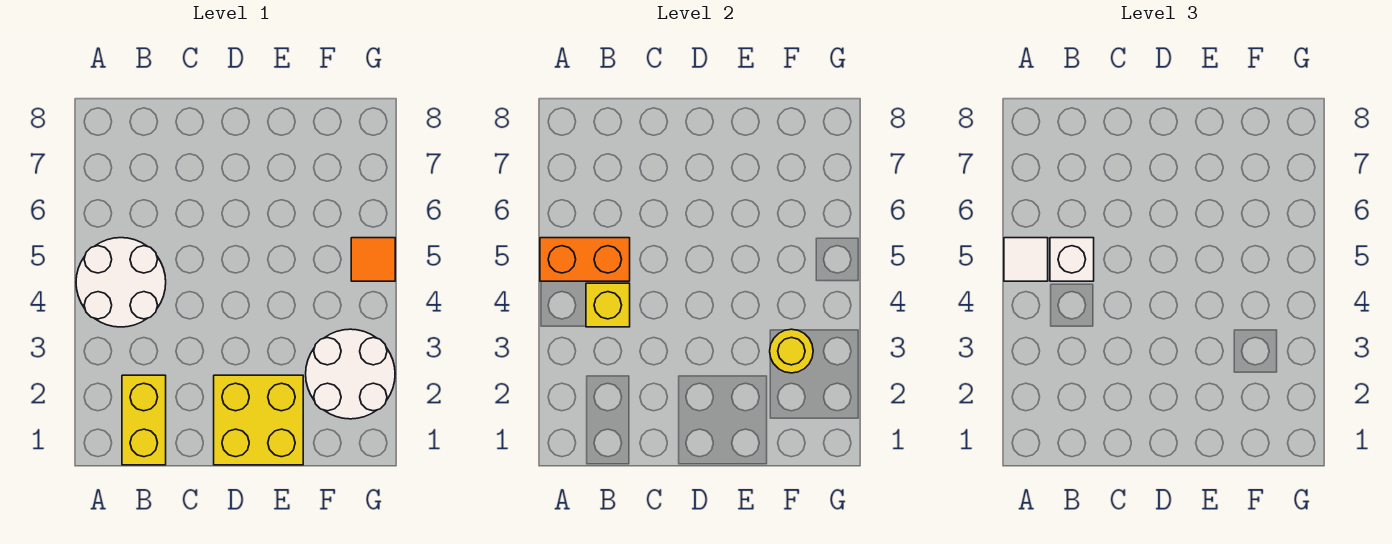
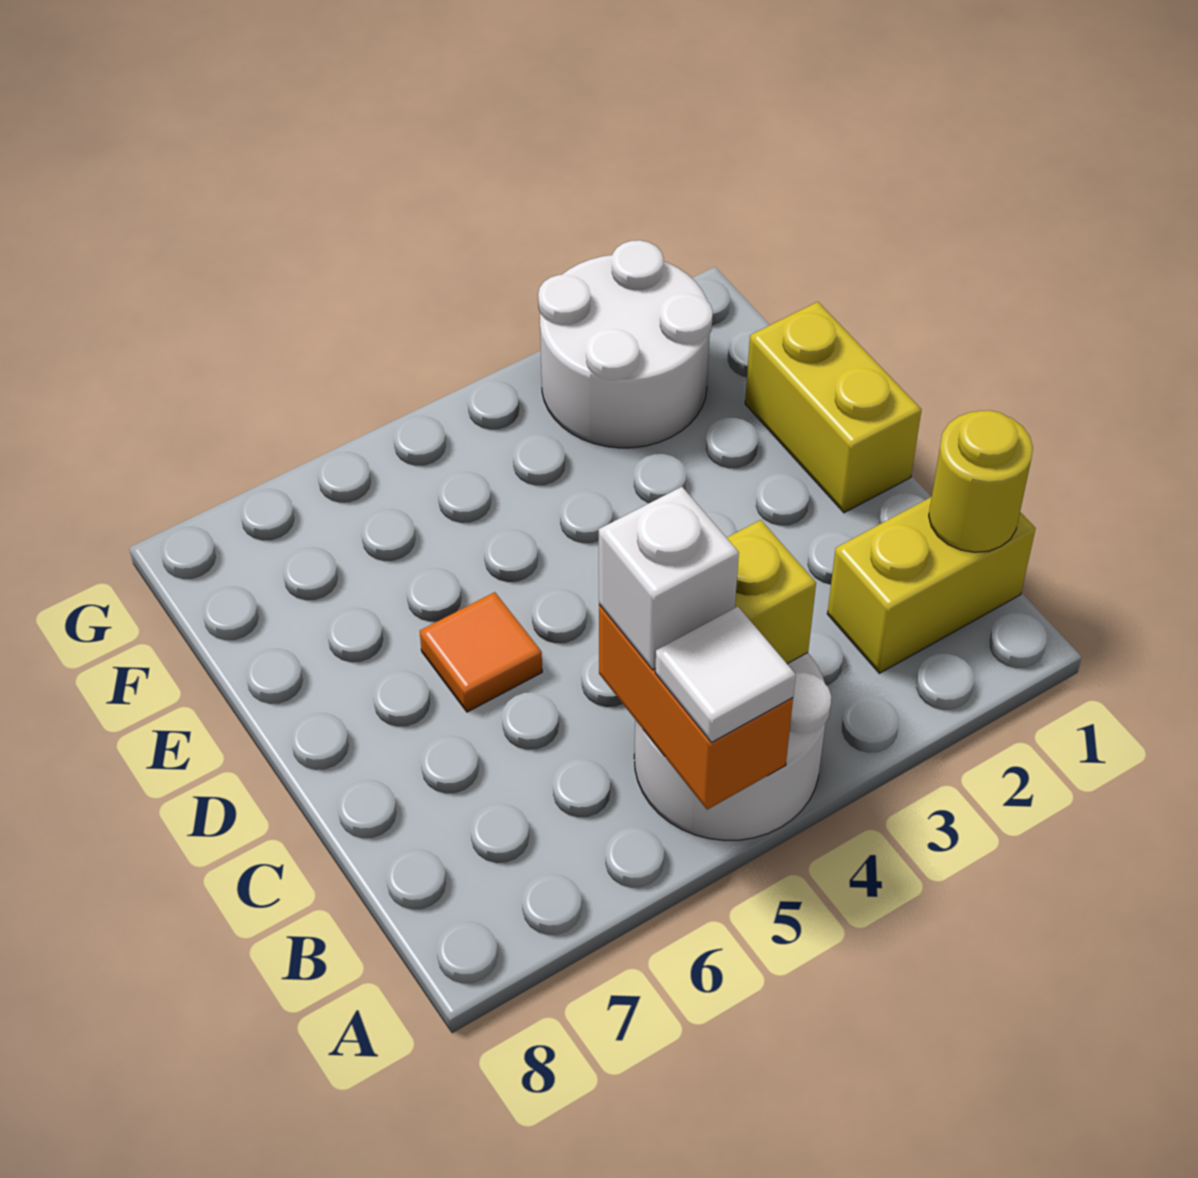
yellow brick D1:E2 level 1 -> yellow brick D1:E1 level 1
yellow round brick F3 level 2 -> yellow round brick B1 level 2
orange tile G5 level 1 -> orange tile D6 level 1

